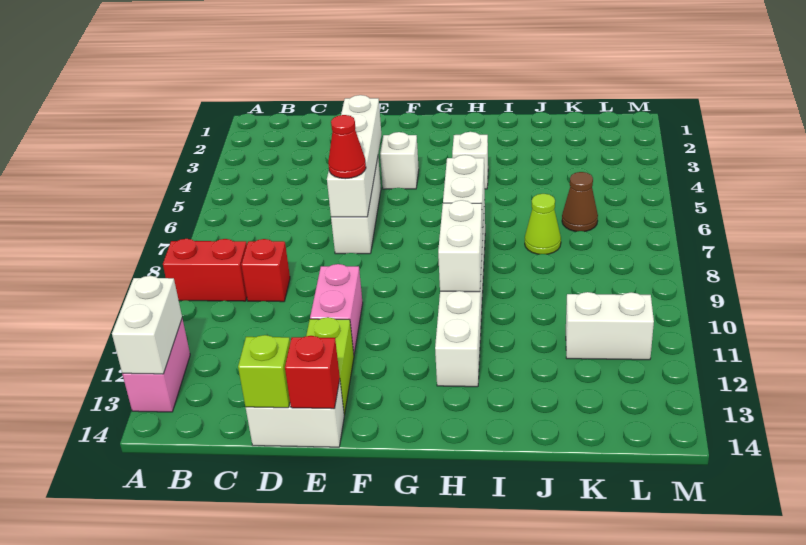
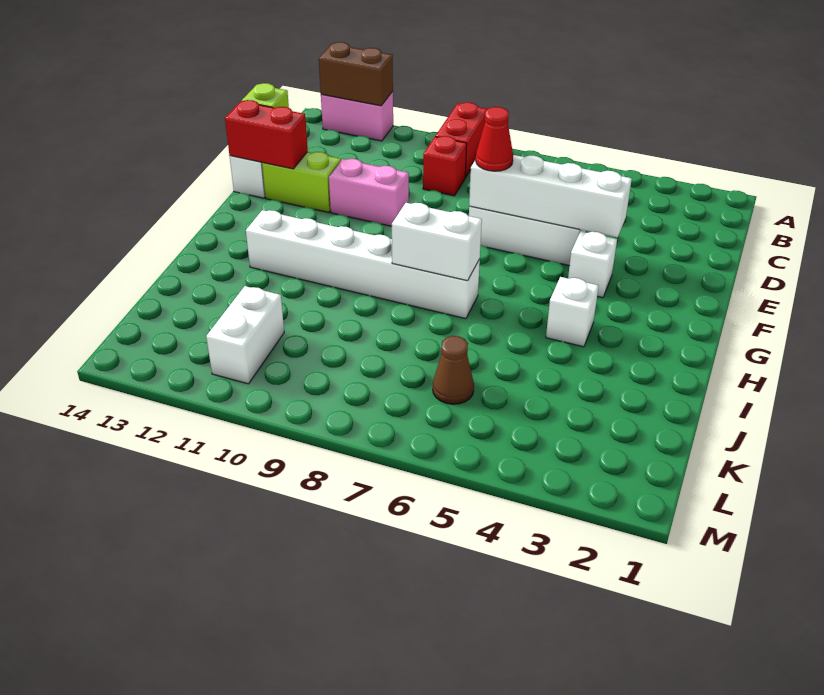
white brick A12:A13 level 2 -> brown brick A12:A13 level 2
red brick E14 level 2 -> red brick E13:E14 level 2
white brick H9:H10 level 2 -> none
lime cone J7 level 1 -> none

